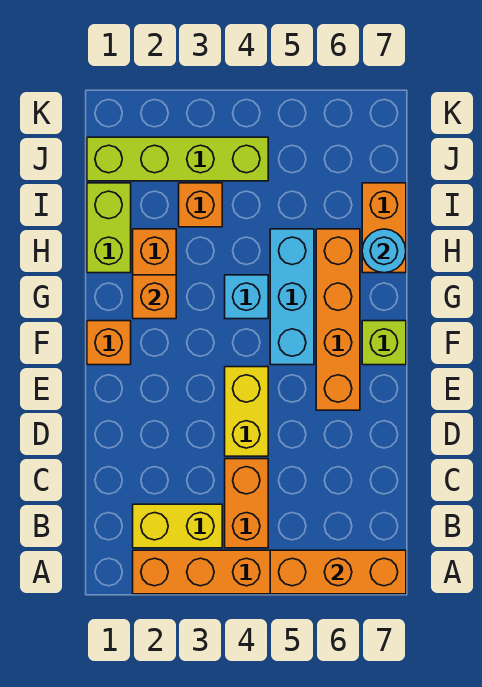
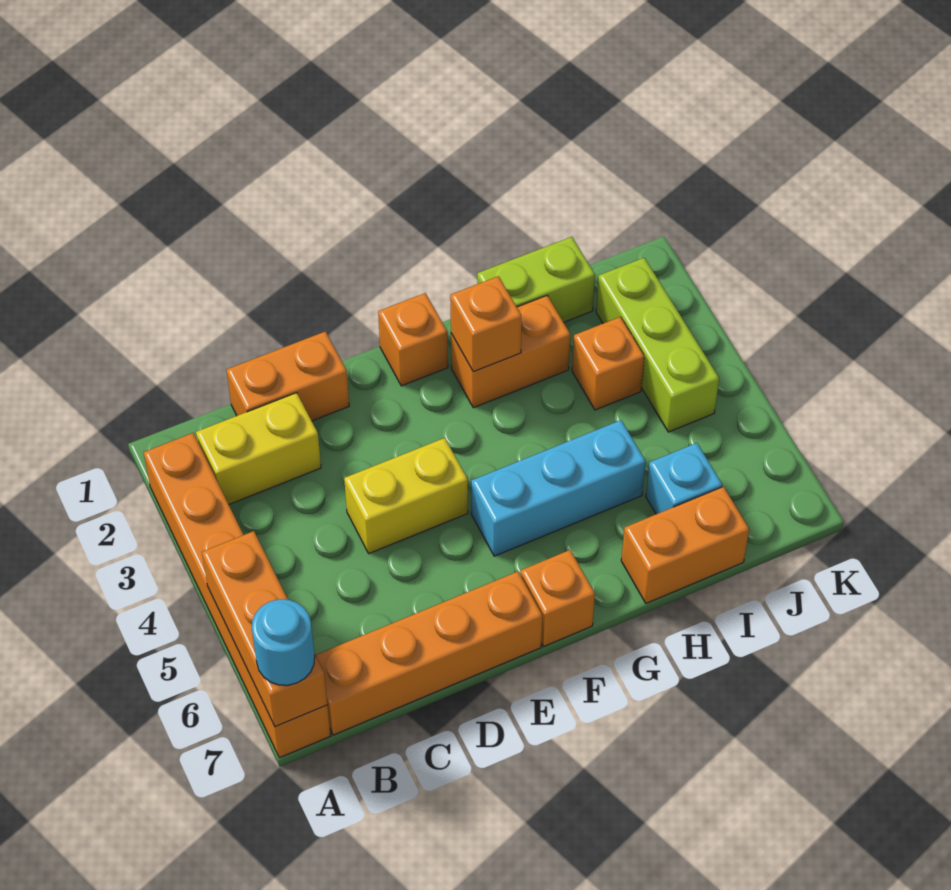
yellow brick B2:B3 level 1 -> yellow brick B2:C2 level 1
orange brick B4:C4 level 1 -> orange brick C1:D1 level 1
orange brick E6:H6 level 1 -> orange brick B7:E7 level 1
lime brick F7 level 1 -> orange brick F7 level 1
cyan brick G4 level 1 -> cyan brick I6 level 1
cyan round brick H7 level 2 -> cyan round brick A7 level 3
lime brick J1:J4 level 1 -> lime brick J2:J4 level 1

